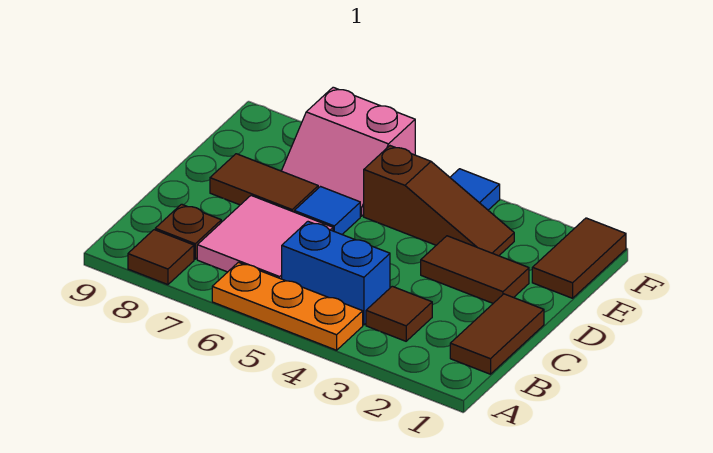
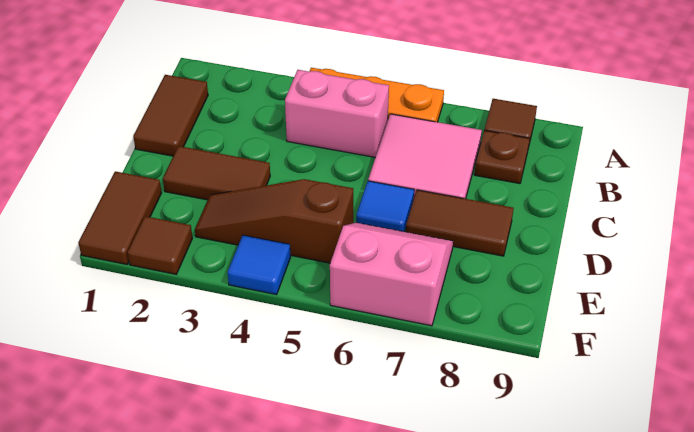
brown tile B3 level 1 -> brown tile F2 level 1
blue brick B4:B5 level 1 -> pink brick B4:B5 level 1

